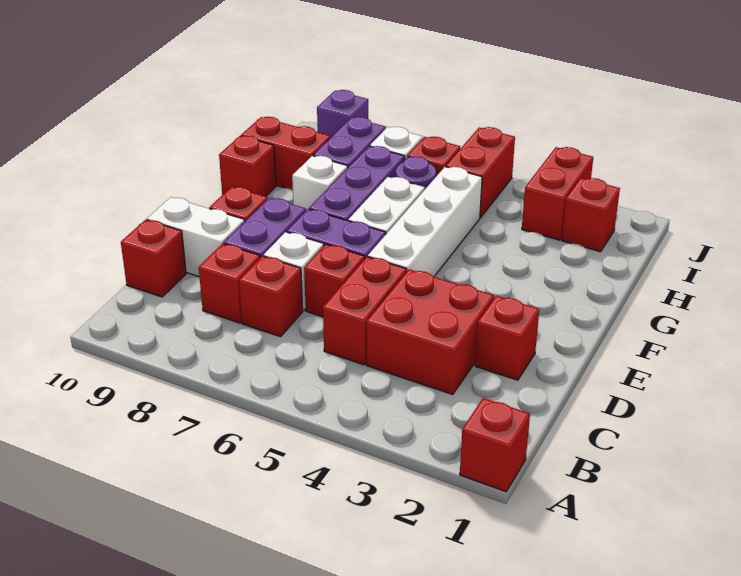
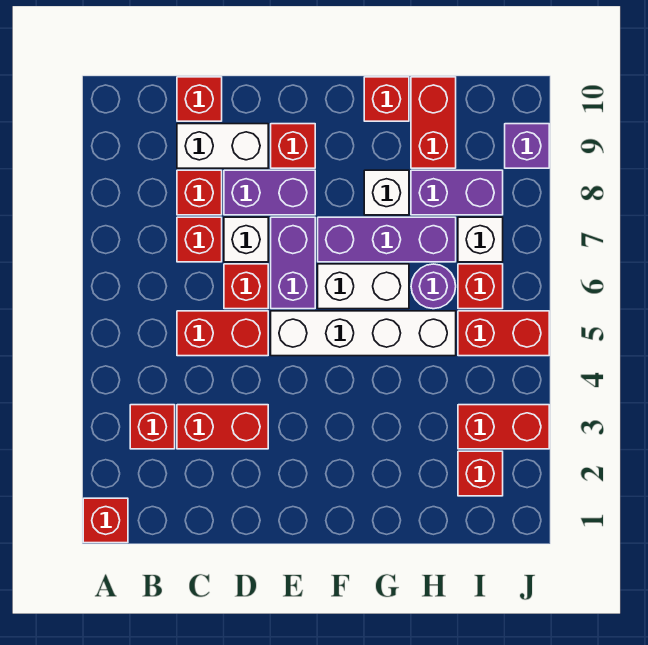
red brick C3:D4 level 1 -> red brick C3:D3 level 1
red brick D2 level 1 -> red brick B3 level 1
white brick D9:D10 level 1 -> white brick C9:D9 level 1

